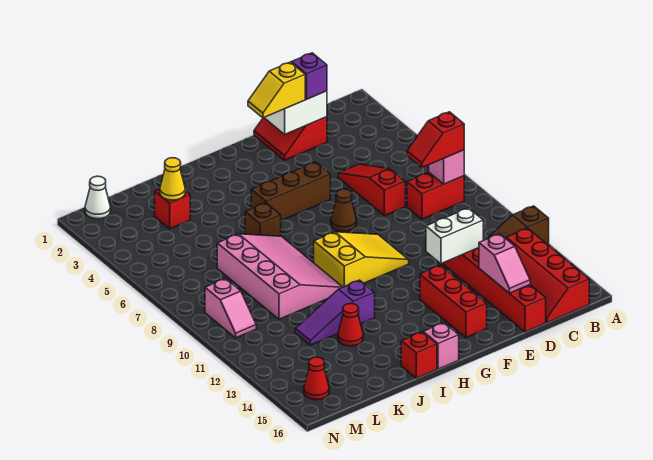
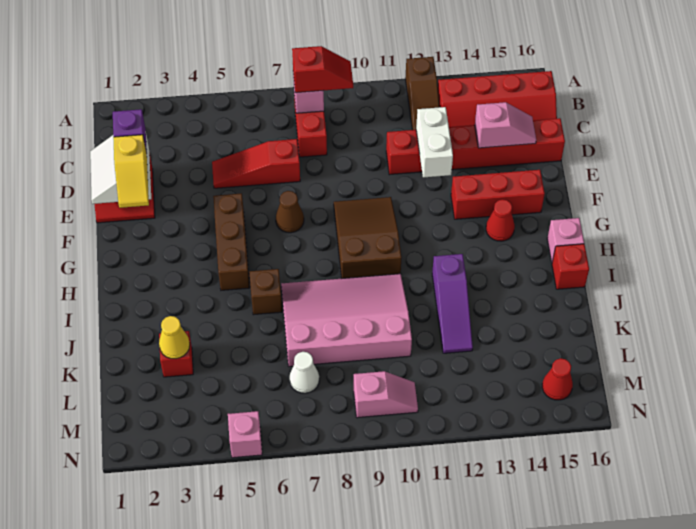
red slope B8:C8 level 3 top B -> red slope B8:B9 level 3 top 8
yellow slope F9:H10 level 1 top H -> brown slope F9:H10 level 1 top H
red cone J13 level 1 -> red cone G14 level 1
white cone M1 level 1 -> white cone L7 level 1
none -> pink brick N5 level 1

